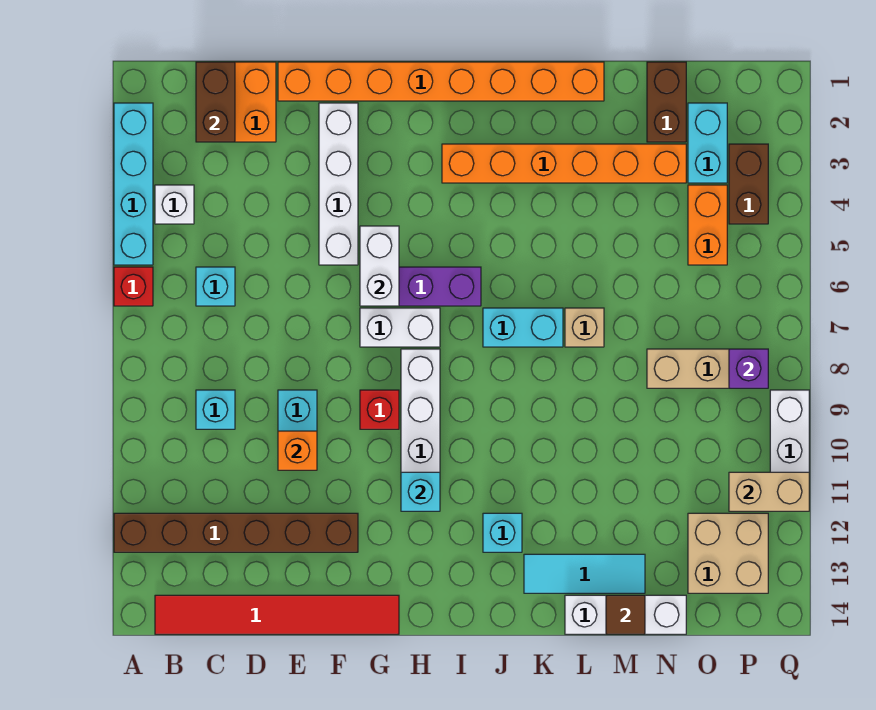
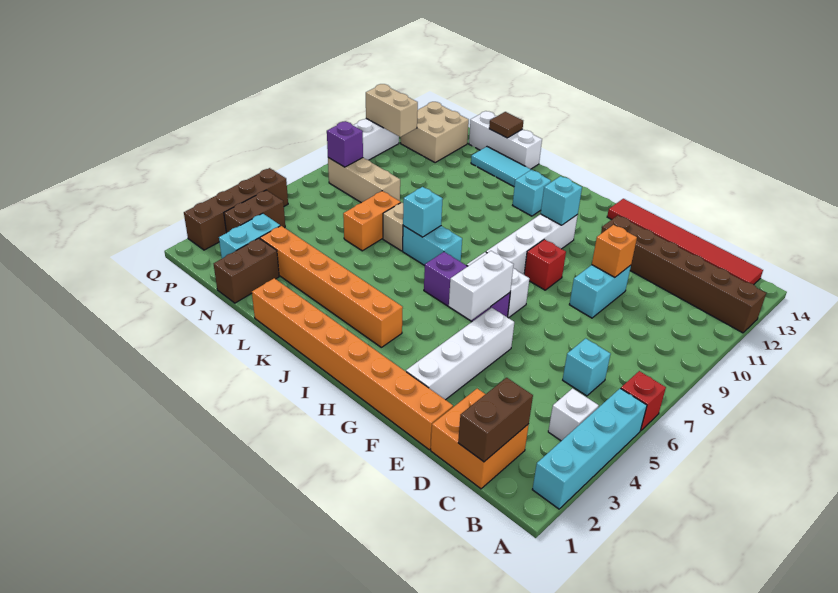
cyan brick C9 level 1 -> cyan brick K7 level 2
orange brick O4:O5 level 1 -> orange brick M6:M7 level 1
none -> brown brick Q2:Q5 level 1

